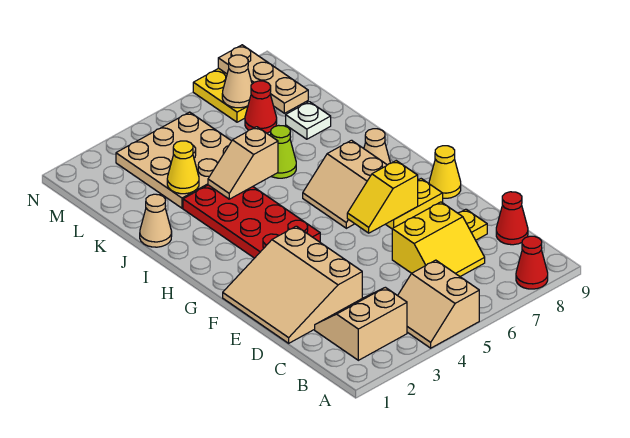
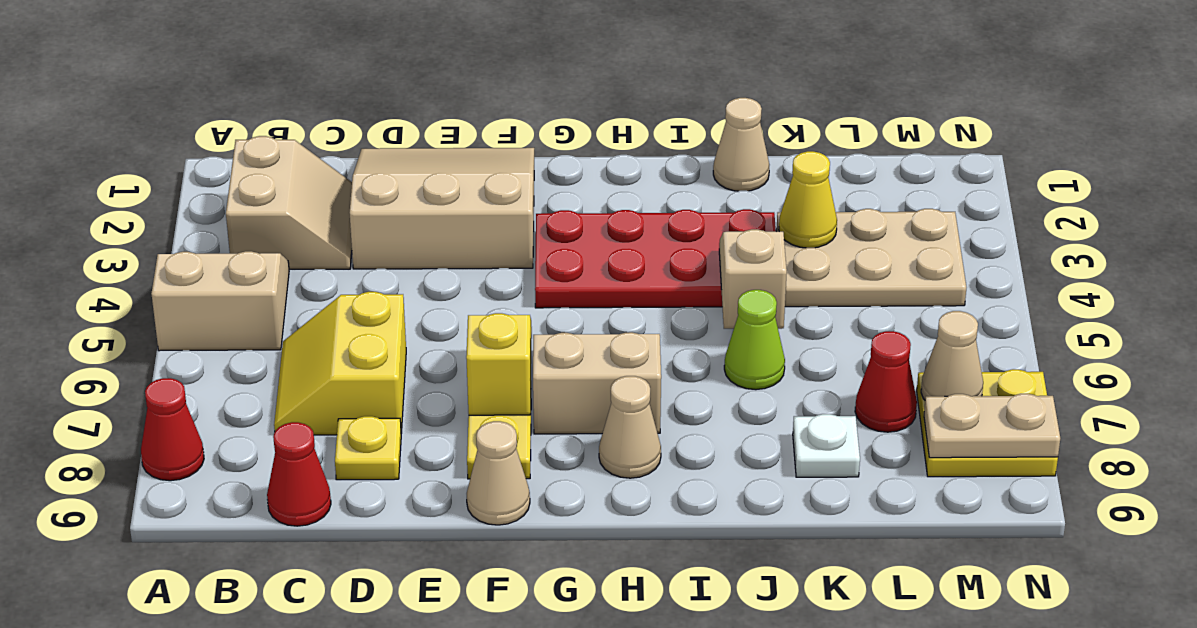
yellow cone F9 level 1 -> tan cone F9 level 1
tan plate K3:M5 level 1 -> tan plate K3:M4 level 1
tan plate L8:N8 level 2 -> tan plate M8:N8 level 2

